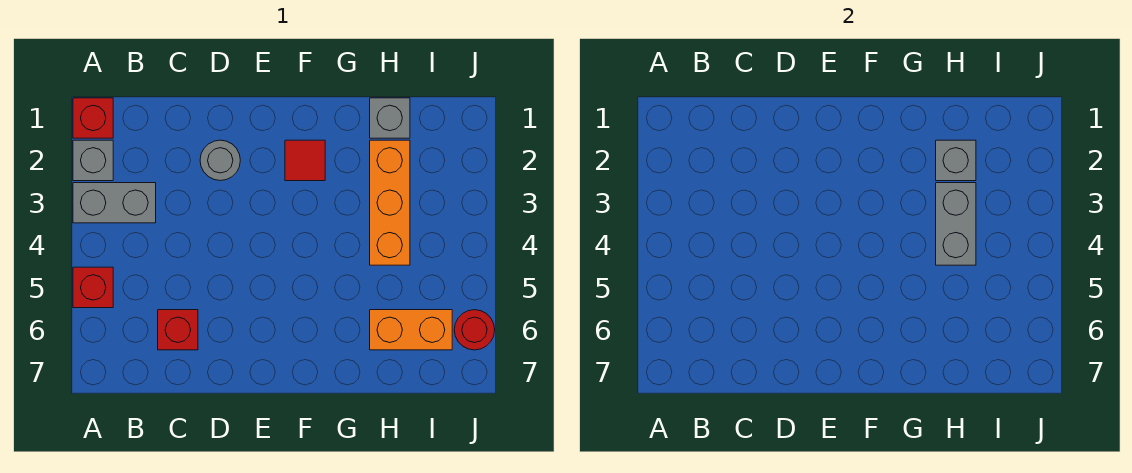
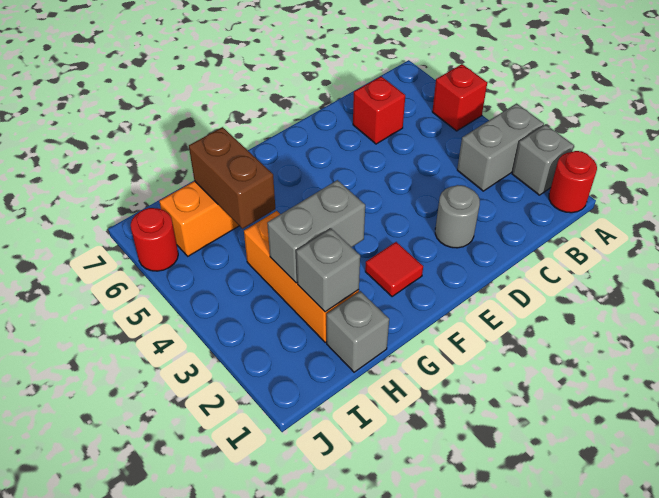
red brick A1 level 1 -> red round brick A1 level 1
grey brick H3:H4 level 2 -> grey brick G3:H3 level 2
none -> brown brick H5:H6 level 2

